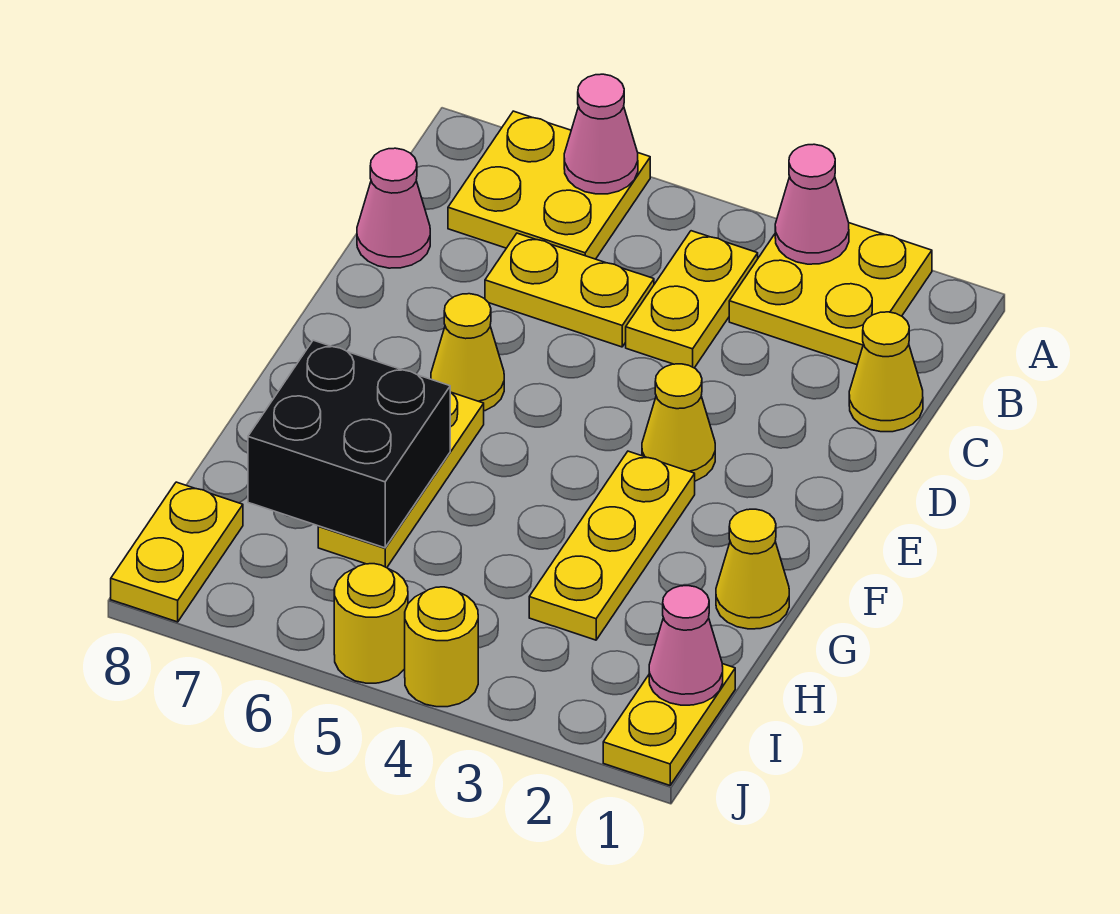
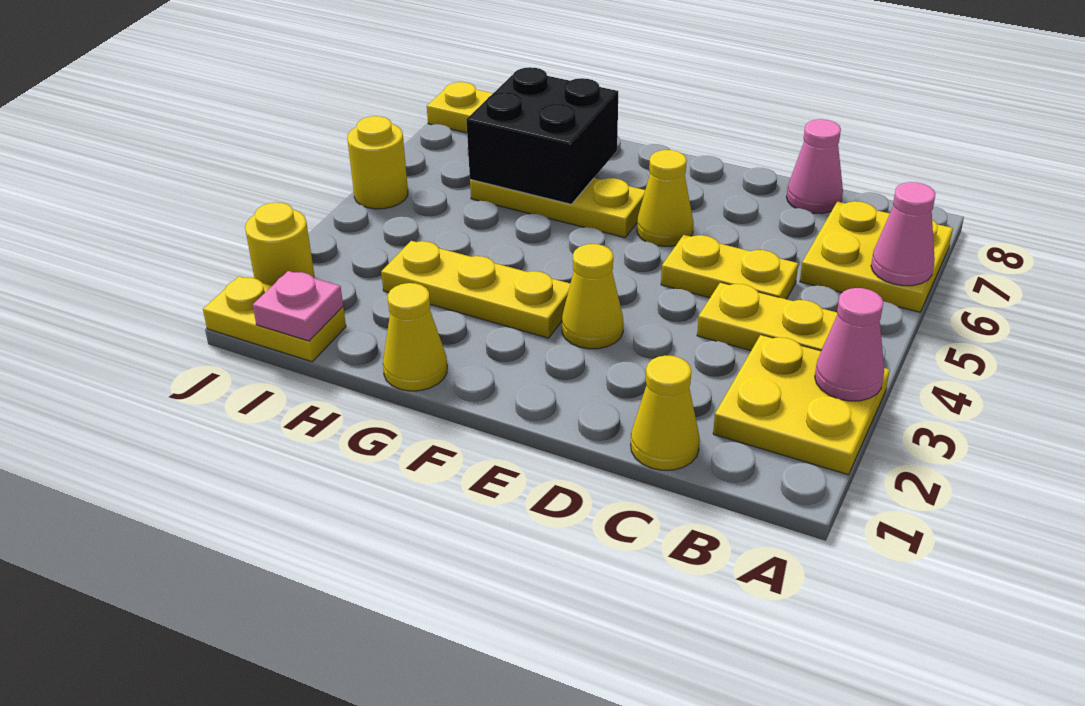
yellow plate C5:C6 level 1 -> yellow plate C5:D5 level 1
pink cone I1 level 2 -> pink plate I1 level 2
yellow round brick J4 level 1 -> yellow round brick J2 level 1

